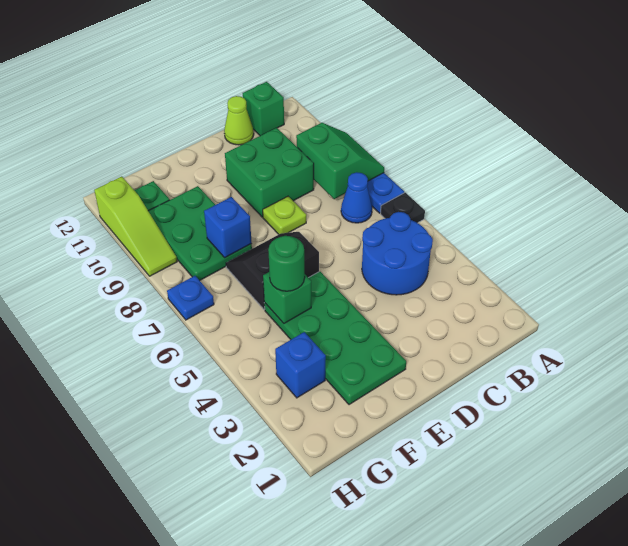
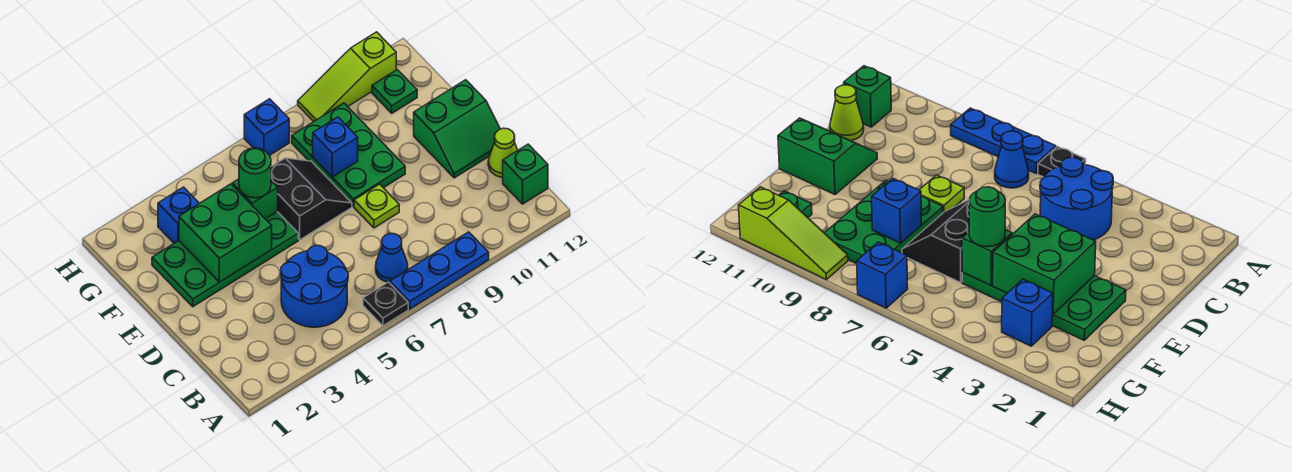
green slope A8:B9 level 2 top B -> green slope D11:E12 level 1 top E
green brick C9:D10 level 1 -> green brick E3:F4 level 2
green plate F8:G10 level 1 -> green plate E8:G9 level 1
blue plate H7 level 1 -> blue brick H7 level 1

